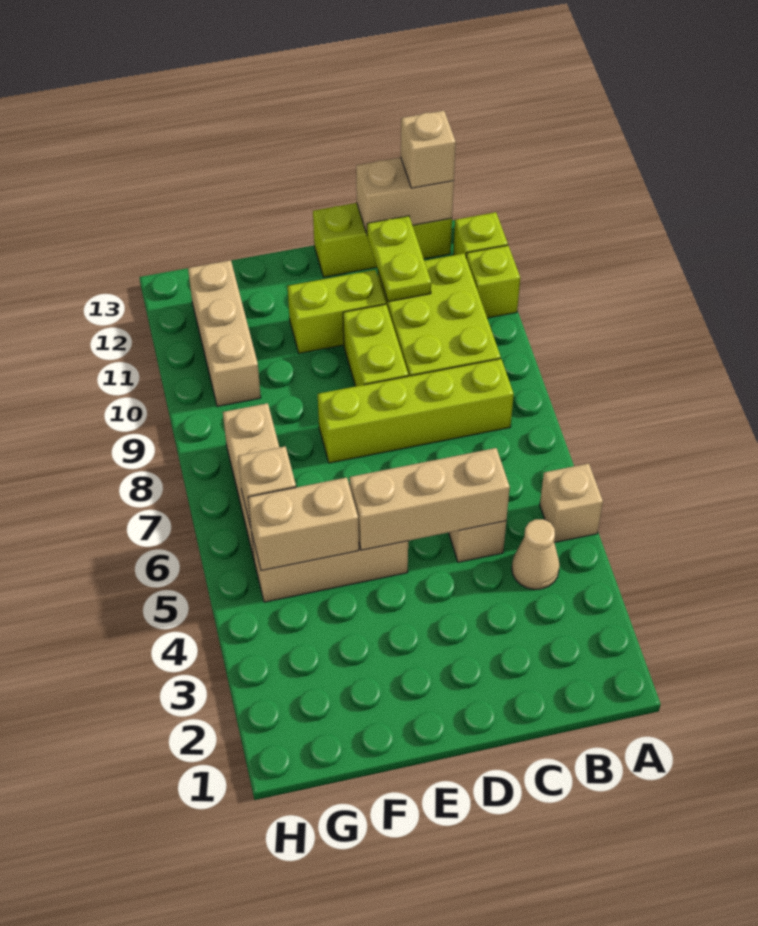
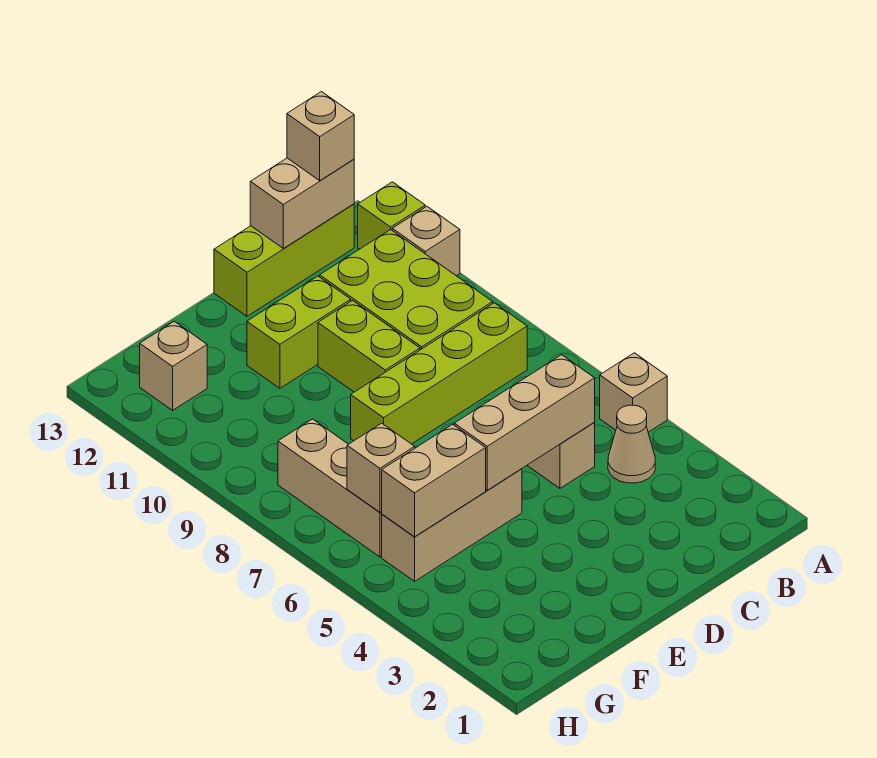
lime brick A11 level 1 -> tan brick A11 level 1
lime plate C11:C12 level 2 -> none
tan brick G10:G12 level 1 -> tan brick G12 level 1

